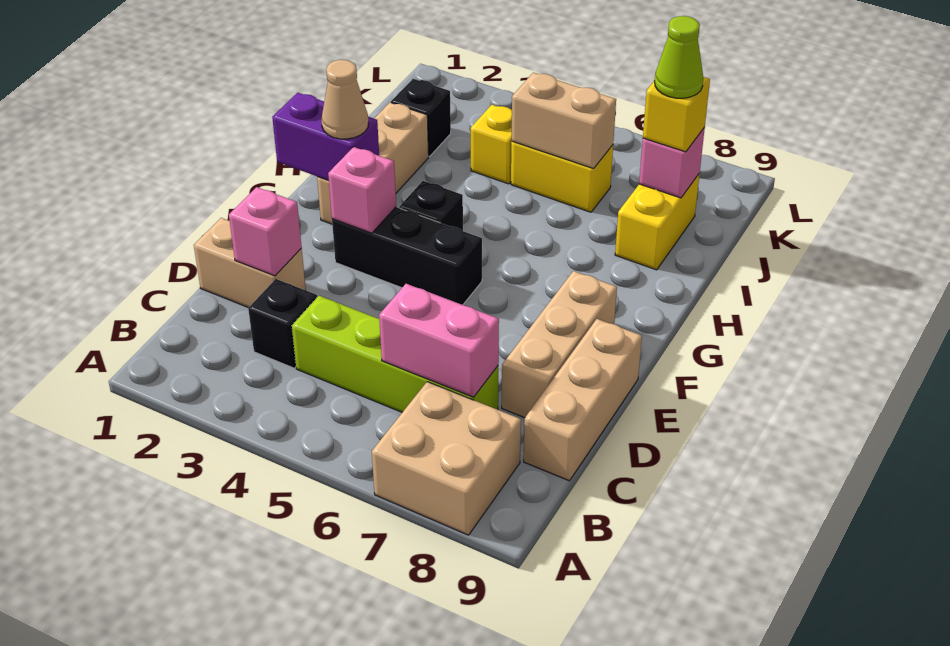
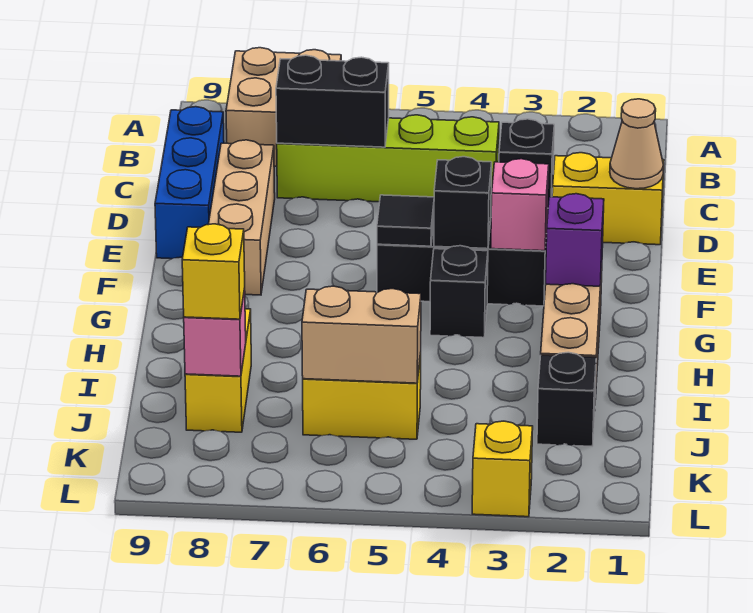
pink brick C6:C7 level 2 -> black brick C6:C7 level 2
tan brick C9:E9 level 1 -> blue brick C9:E9 level 1
tan brick D1:D2 level 1 -> yellow brick D1:D2 level 1
pink brick D2 level 2 -> none
none -> black brick F4 level 2
none -> black tile F5 level 2
purple brick G1:G2 level 2 -> purple brick G2 level 2
tan cone G2 level 3 -> tan cone D1 level 2
yellow brick J4 level 1 -> yellow brick L3 level 1
lime cone J8 level 4 -> none

